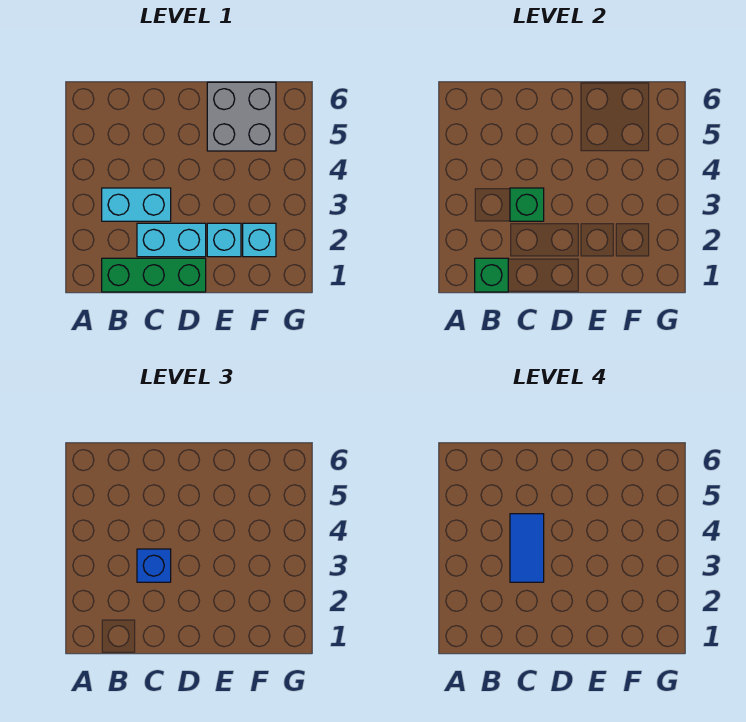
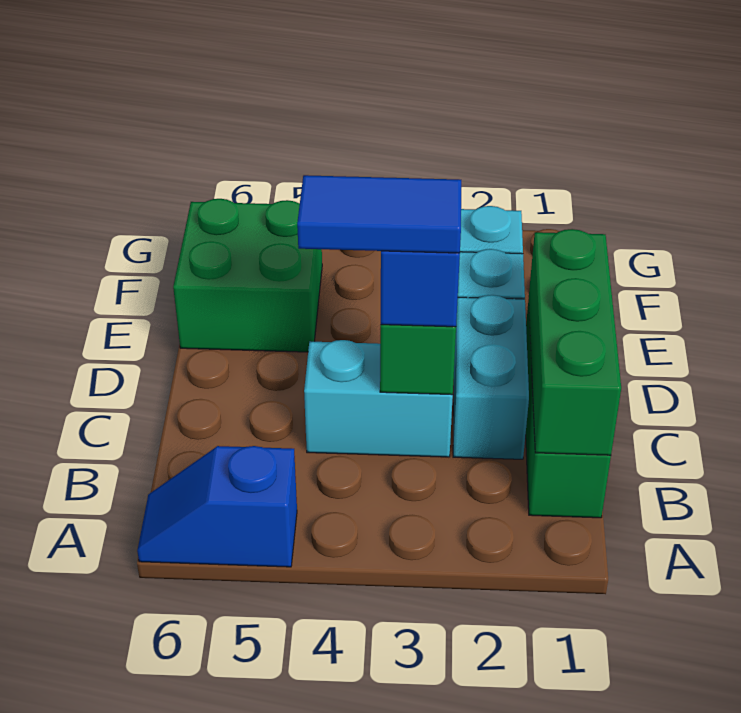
none -> blue slope A5:A6 level 1 top 5
green brick B1 level 2 -> green brick B1:D1 level 2
cyan brick B3:C3 level 1 -> cyan brick C3:C4 level 1
grey brick E5:F6 level 1 -> green brick E5:F6 level 1

